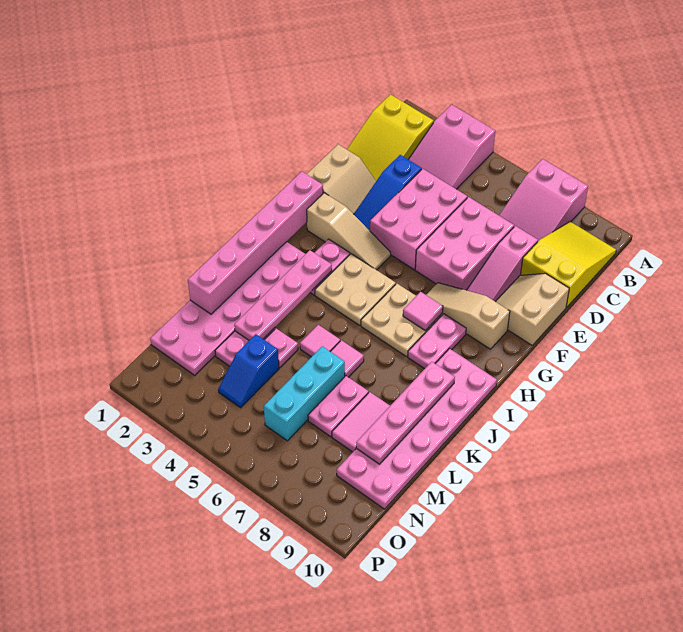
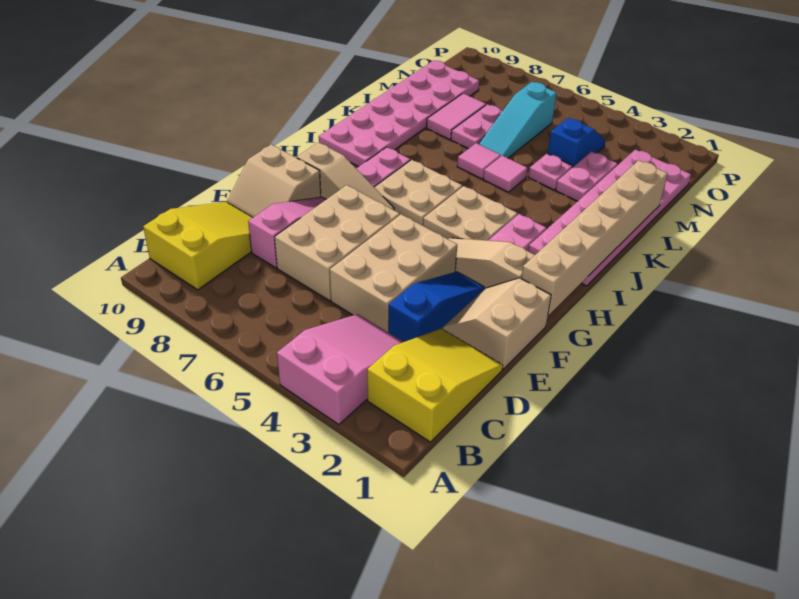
pink slope A7:C8 level 1 top A -> none
yellow slope B9:D10 level 1 top D -> yellow slope B9:D10 level 1 top B
pink brick D4:F5 level 1 -> tan brick D4:F5 level 1
pink brick D6:F7 level 1 -> tan brick D6:F7 level 1
tan slope E9:F10 level 1 top 10 -> tan slope E9:F10 level 1 top F
pink brick G1:L1 level 2 -> tan brick G1:L1 level 2
pink tile H7 level 2 -> none
pink plate I3:L3 level 2 -> none
pink plate J9:M9 level 2 -> none
cyan brick L6:N6 level 1 -> cyan slope L6:N6 level 1 top N

